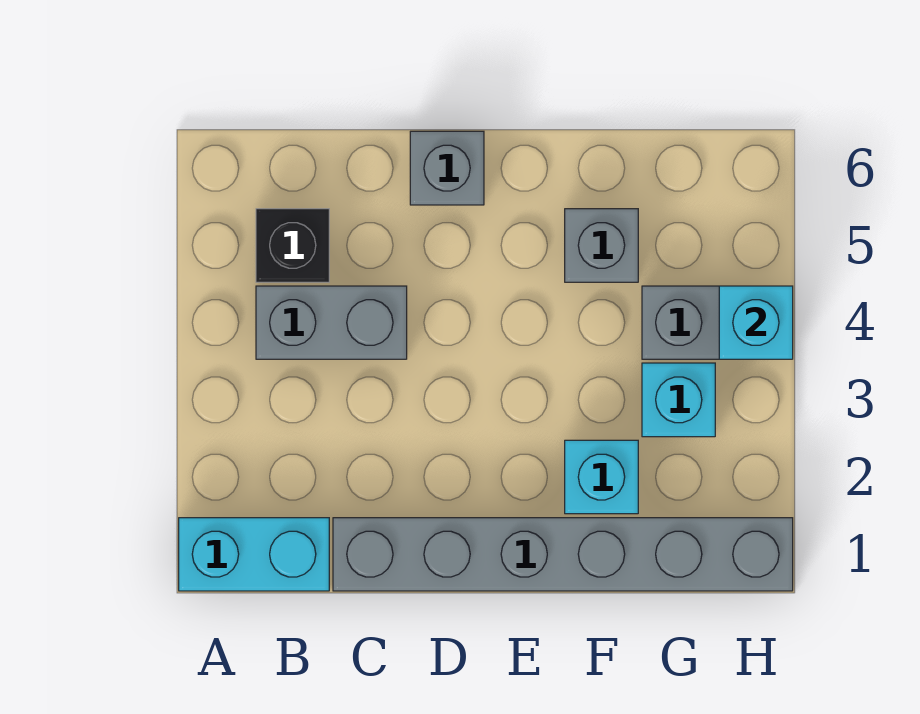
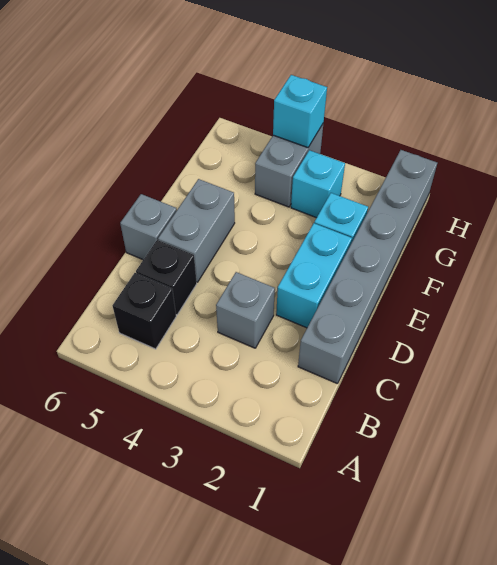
cyan brick A1:B1 level 1 -> cyan brick D2:E2 level 1
grey brick B4:C4 level 1 -> grey brick D5:E5 level 1
none -> black brick C5 level 1
grey brick F5 level 1 -> grey brick C3 level 1

